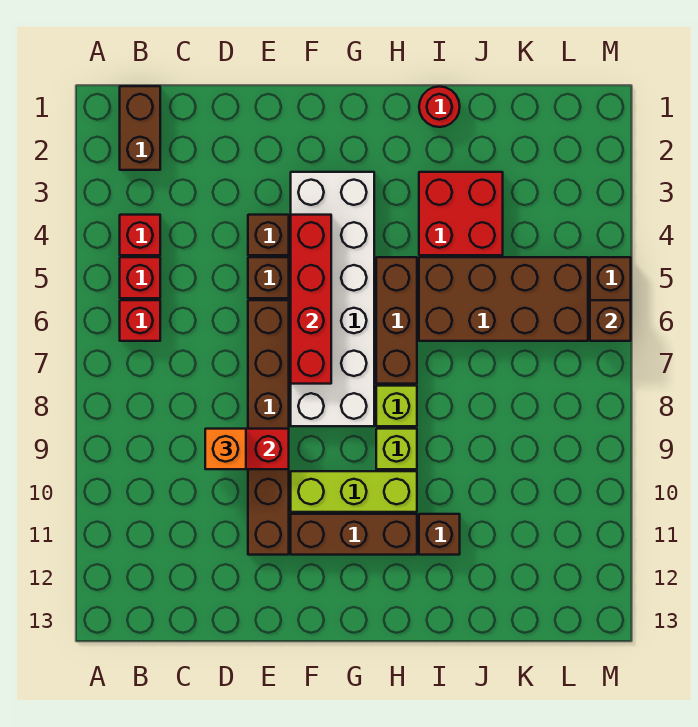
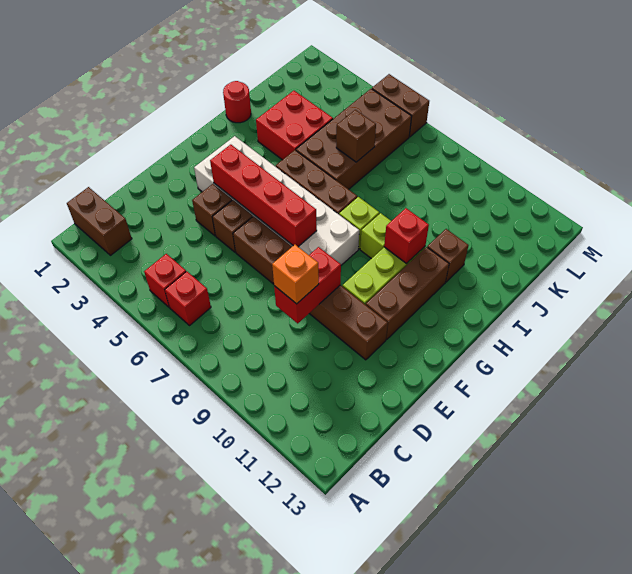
red brick B4 level 1 -> red brick H10 level 2
brown brick M6 level 2 -> brown brick J6 level 2

